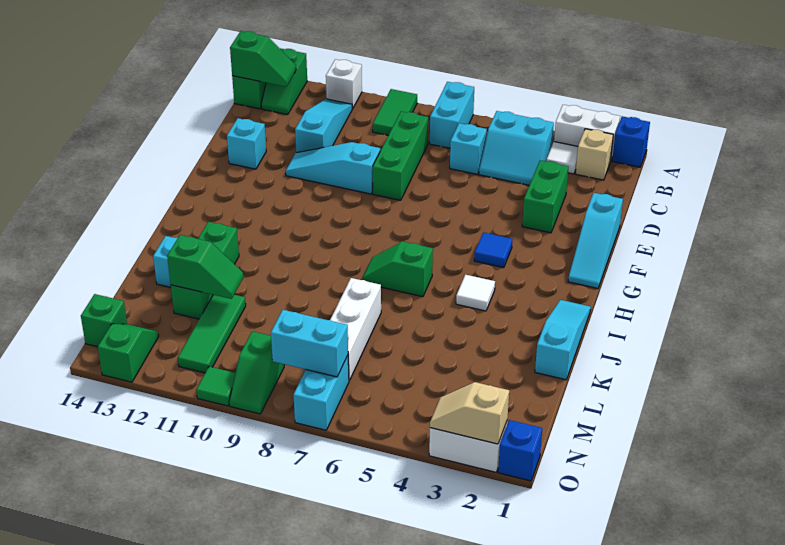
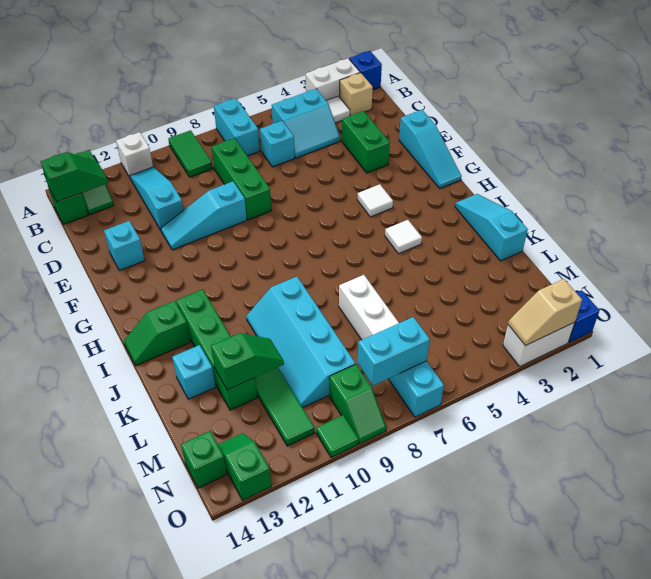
blue tile G4 level 1 -> white tile G4 level 1
green slope I6:I7 level 1 top 6 -> green slope I13:I14 level 1 top 13
none -> cyan slope J9:M10 level 1 top 9
green brick J12:L12 level 1 -> green brick I12:L12 level 1

